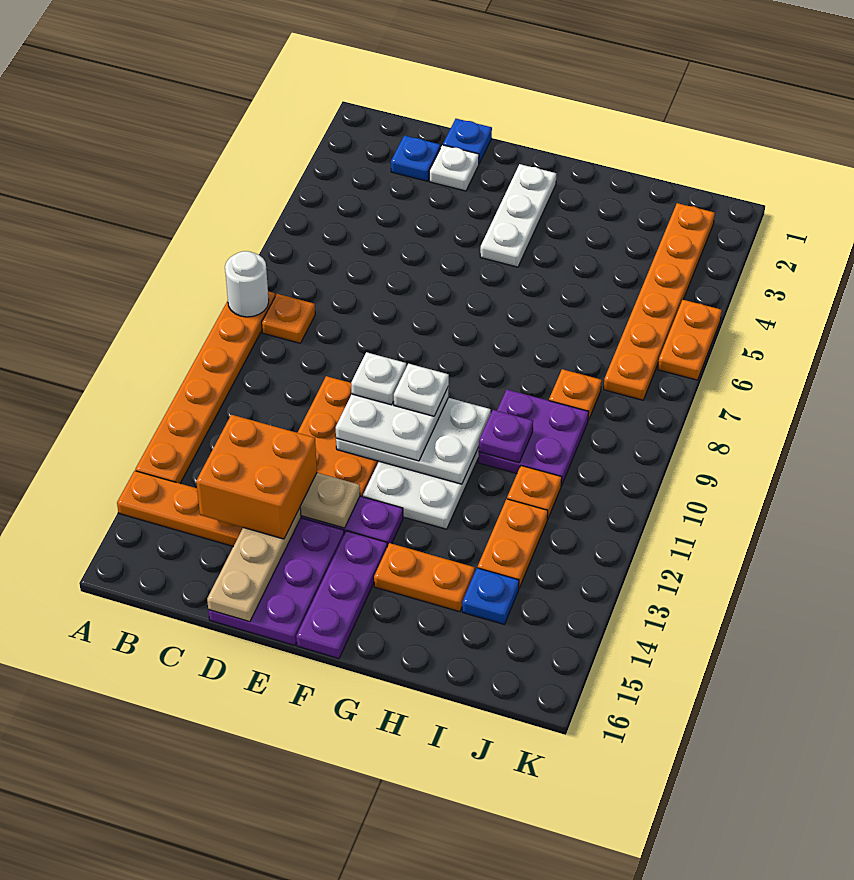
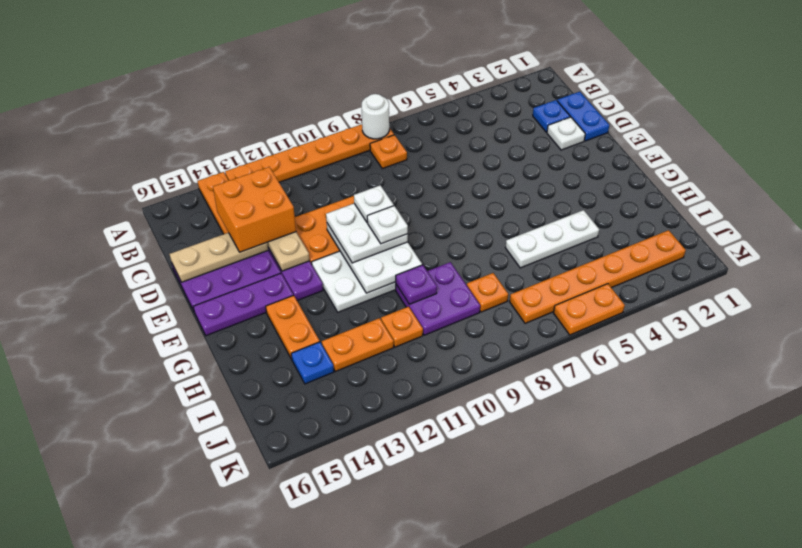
blue plate D1 level 1 -> blue plate C1:D1 level 1
white plate F2:F4 level 1 -> white plate H4:H6 level 1

